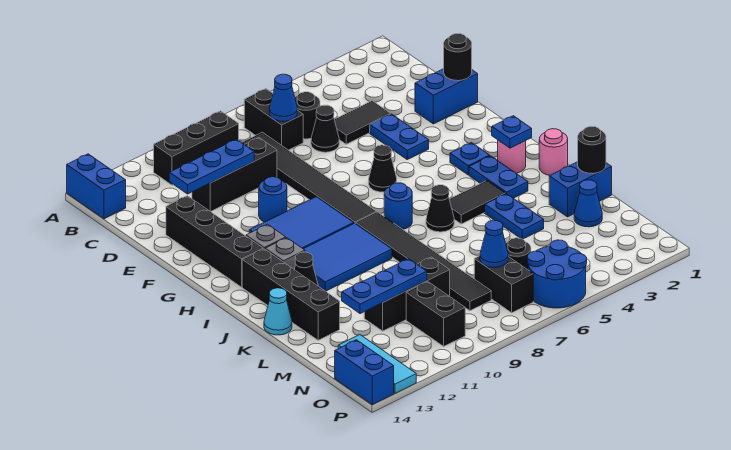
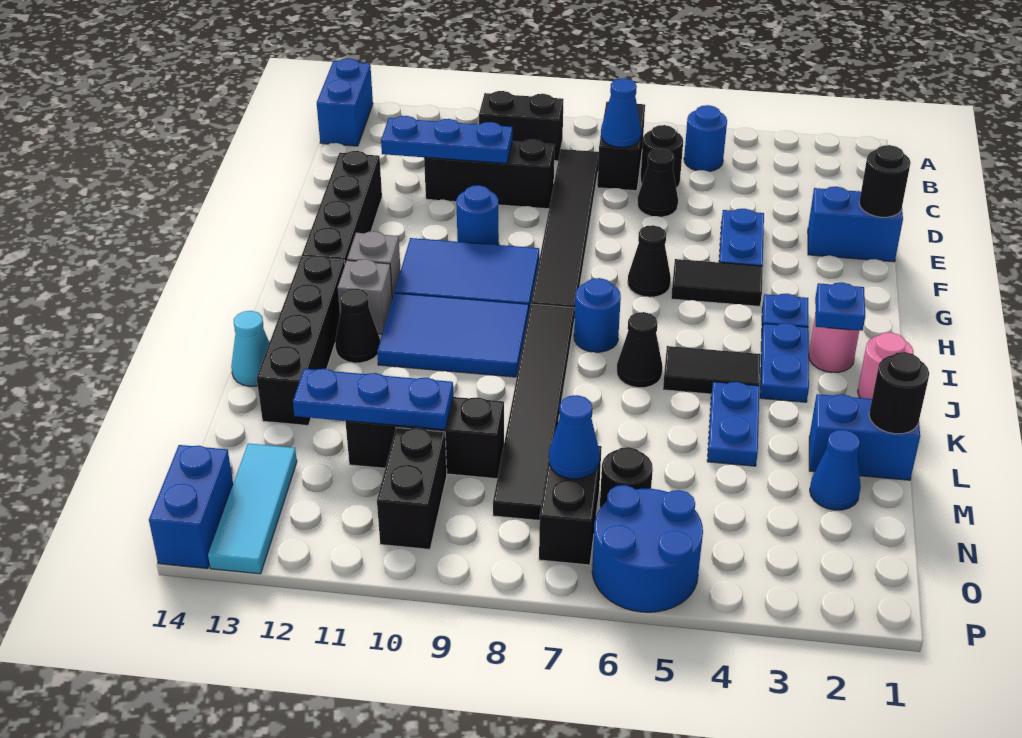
none -> blue round brick B5 level 1
black brick B9:B11 level 1 -> black brick B9:B10 level 1
black tile D4:D5 level 1 -> black tile G4:G5 level 1

